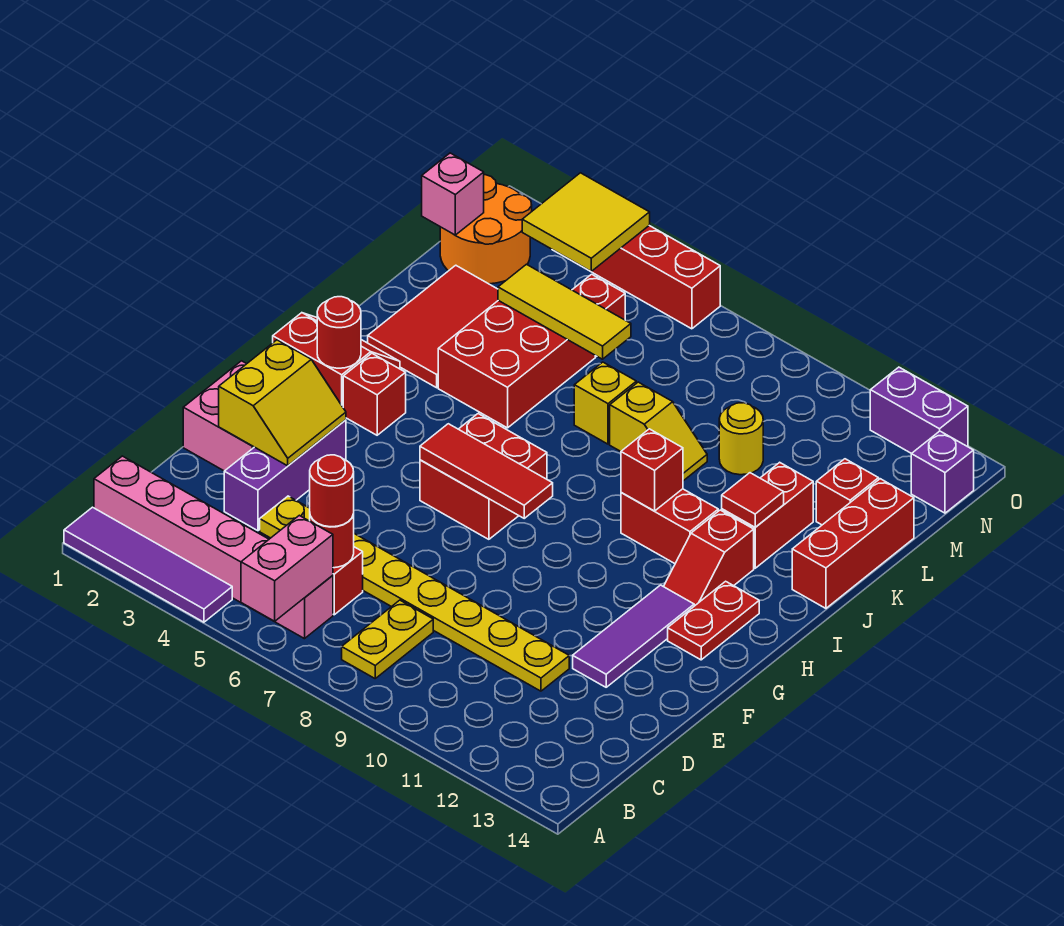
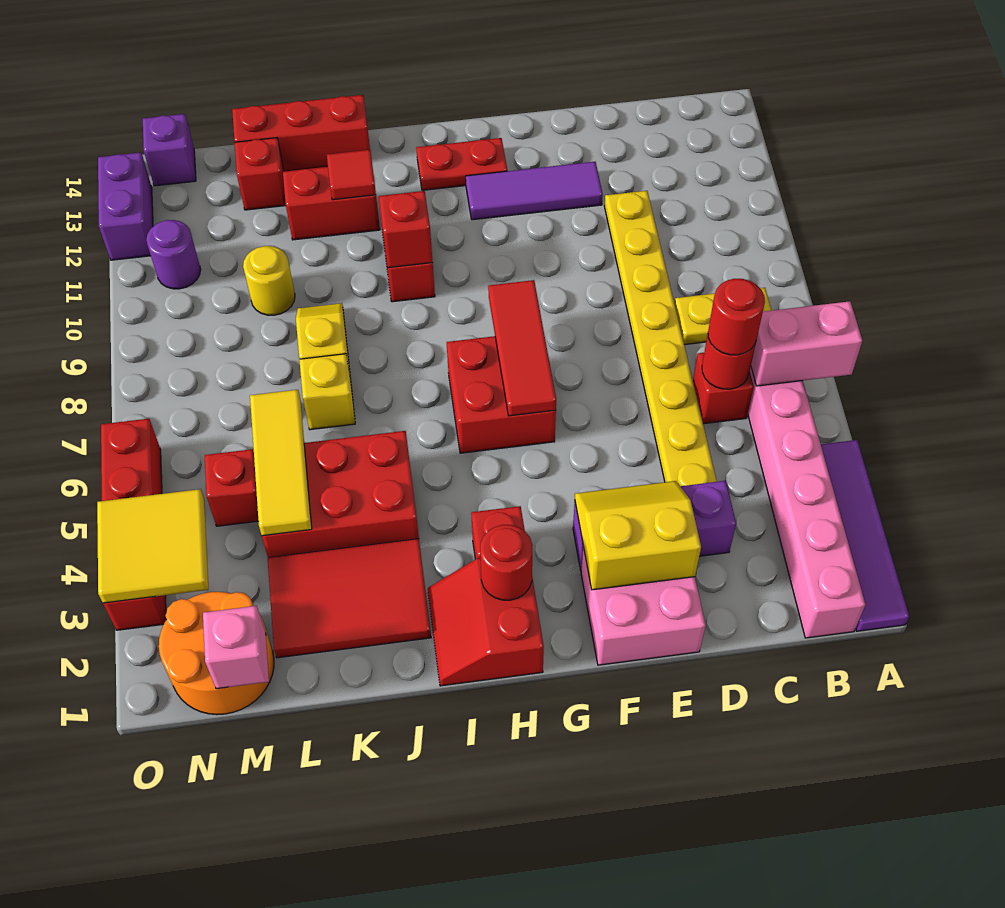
red slope H12:I12 level 1 top I -> none
none -> purple round brick N11 level 1

